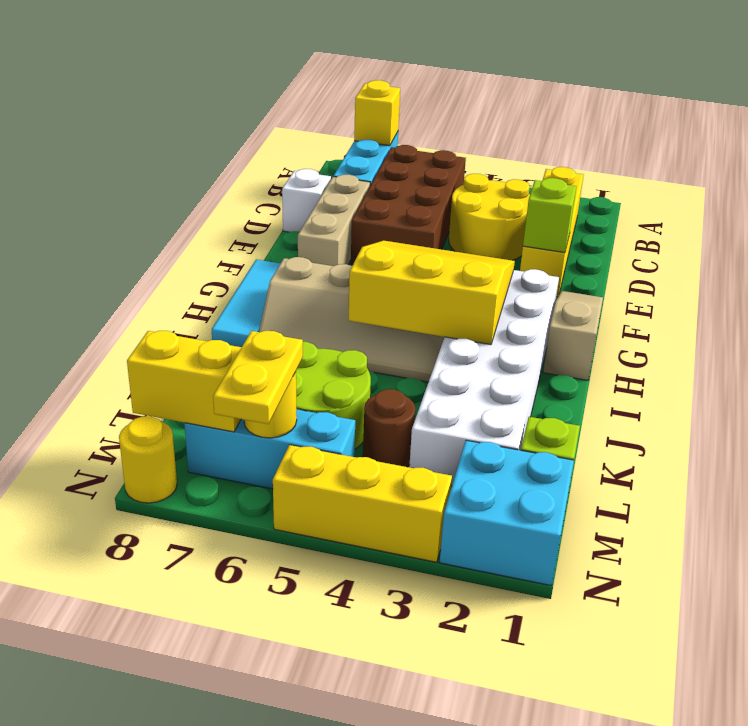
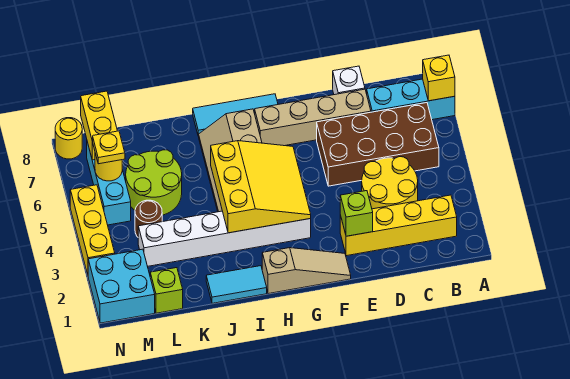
tan brick D7:F7 level 1 -> tan brick D7:G7 level 1
white brick G2:L3 level 1 -> white brick G3:L3 level 1
none -> cyan tile I1:J1 level 1
yellow plate M6:N6 level 3 -> yellow plate M6 level 3

